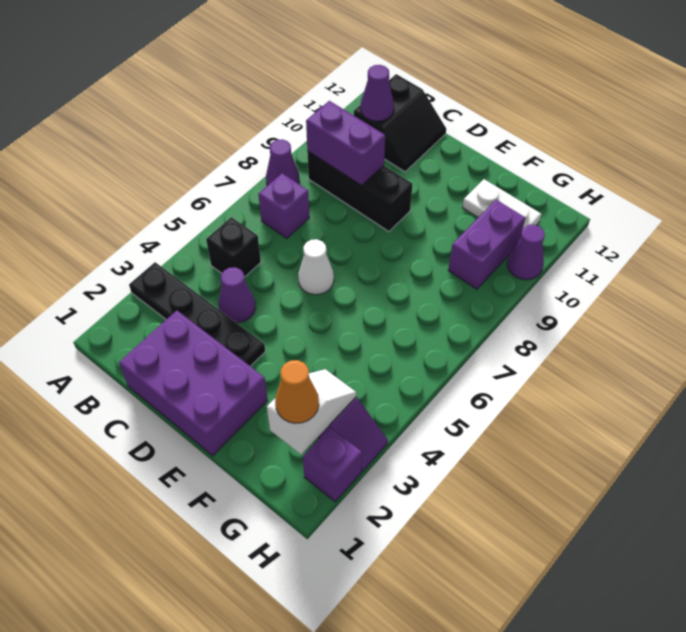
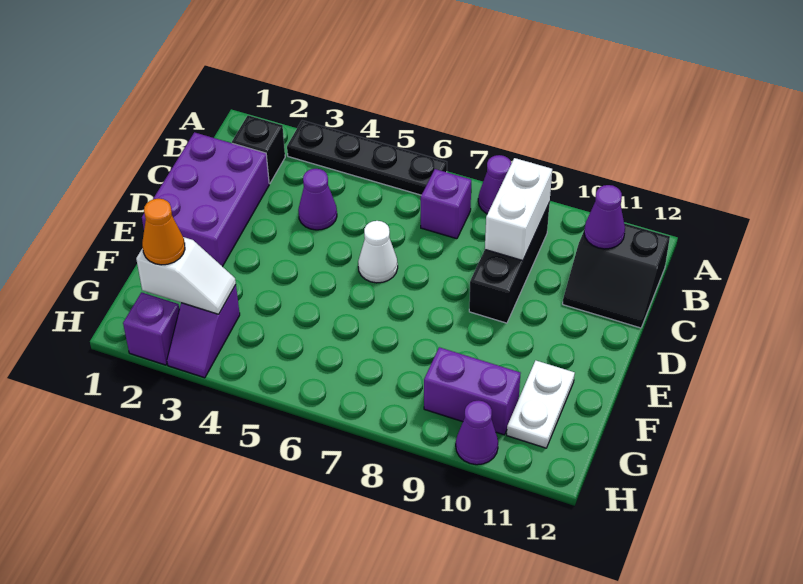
black plate A3:D3 level 1 -> black plate A3:A6 level 1
black brick B5 level 1 -> black brick B2 level 1
purple brick B9:C9 level 2 -> white brick B9:C9 level 2

